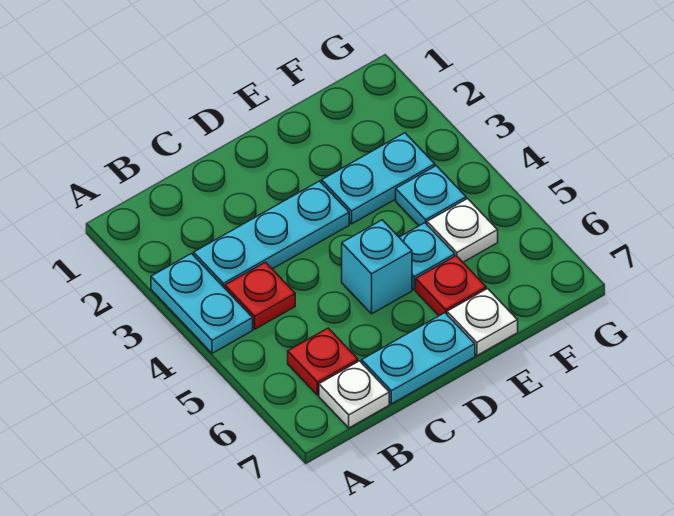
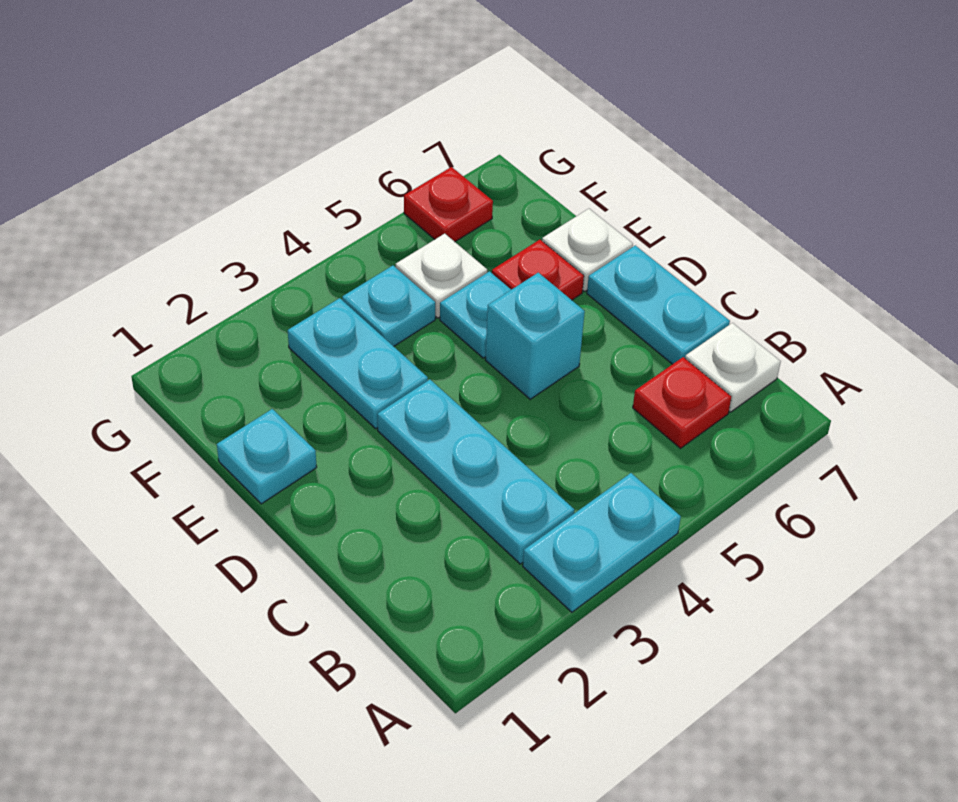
red plate B4 level 1 -> red plate G6 level 1
none -> cyan plate E1 level 1

